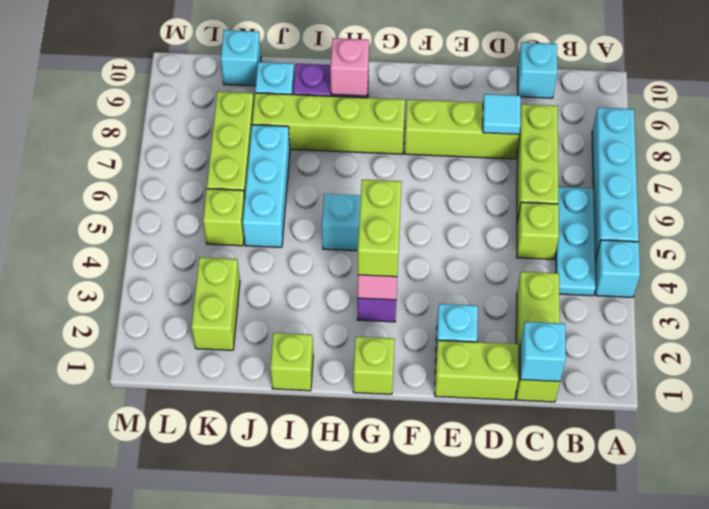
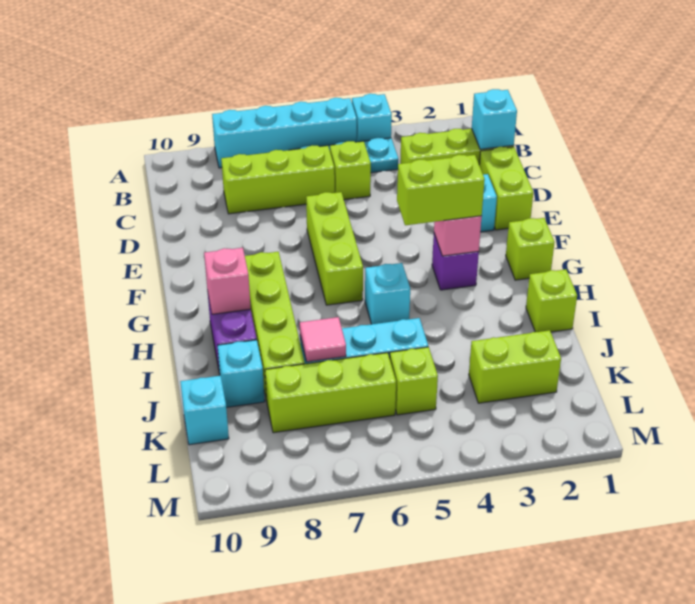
cyan brick C10 level 1 -> none
lime brick D8:F8 level 1 -> lime brick E6:G6 level 1
cyan tile D8 level 2 -> none
none -> pink tile J7 level 2

